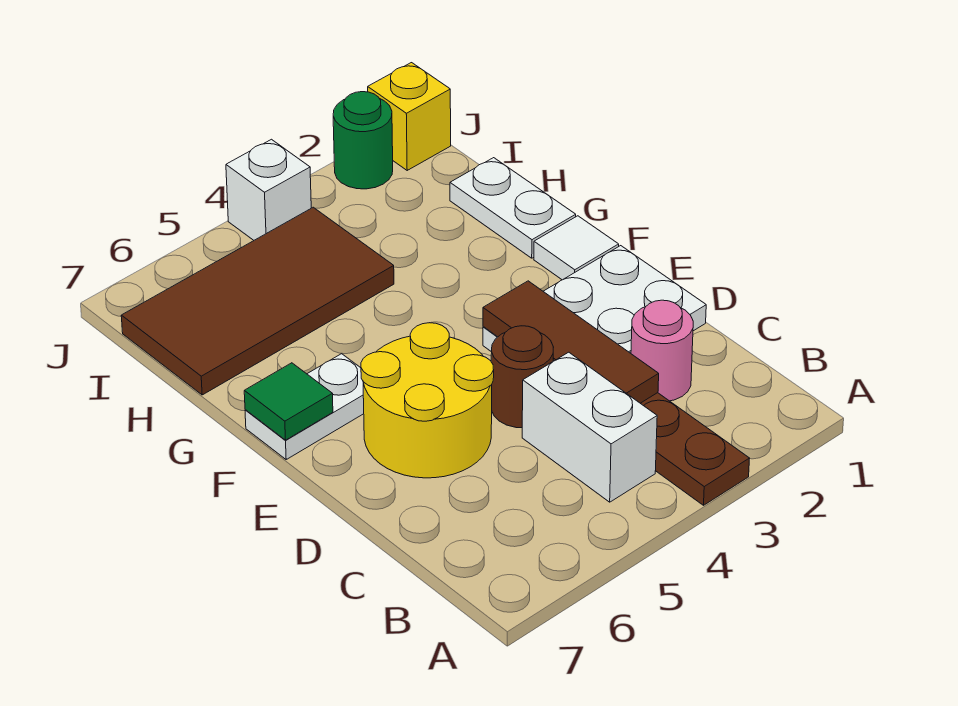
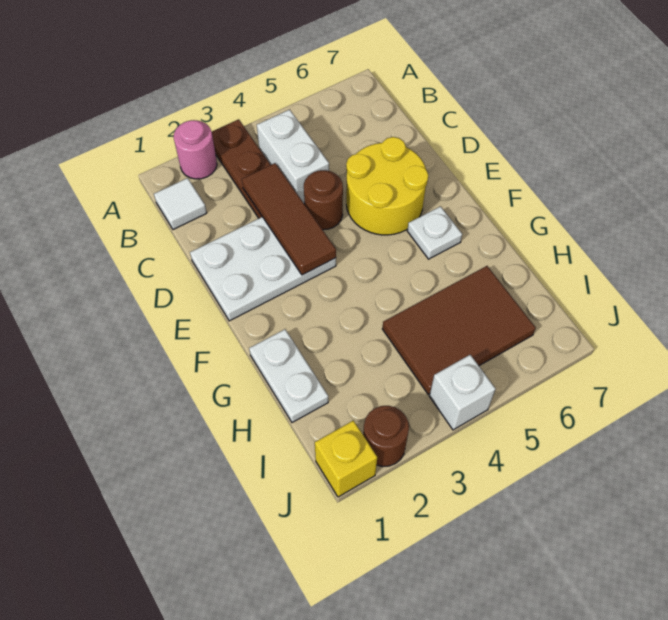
pink round brick C2 level 1 -> pink round brick A2 level 1
white tile F1 level 1 -> white tile B1 level 1
white plate F6:F7 level 1 -> white plate F6 level 1
green tile F7 level 2 -> none
brown tile H4:I7 level 1 -> brown tile H4:I6 level 1
green round brick J2 level 1 -> brown round brick J2 level 1

